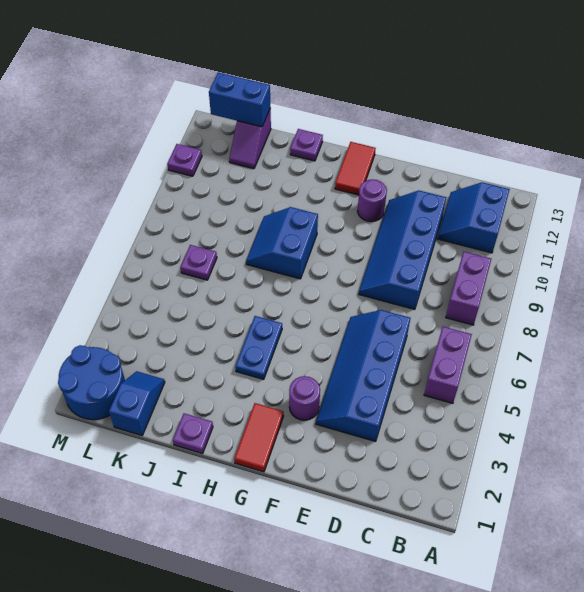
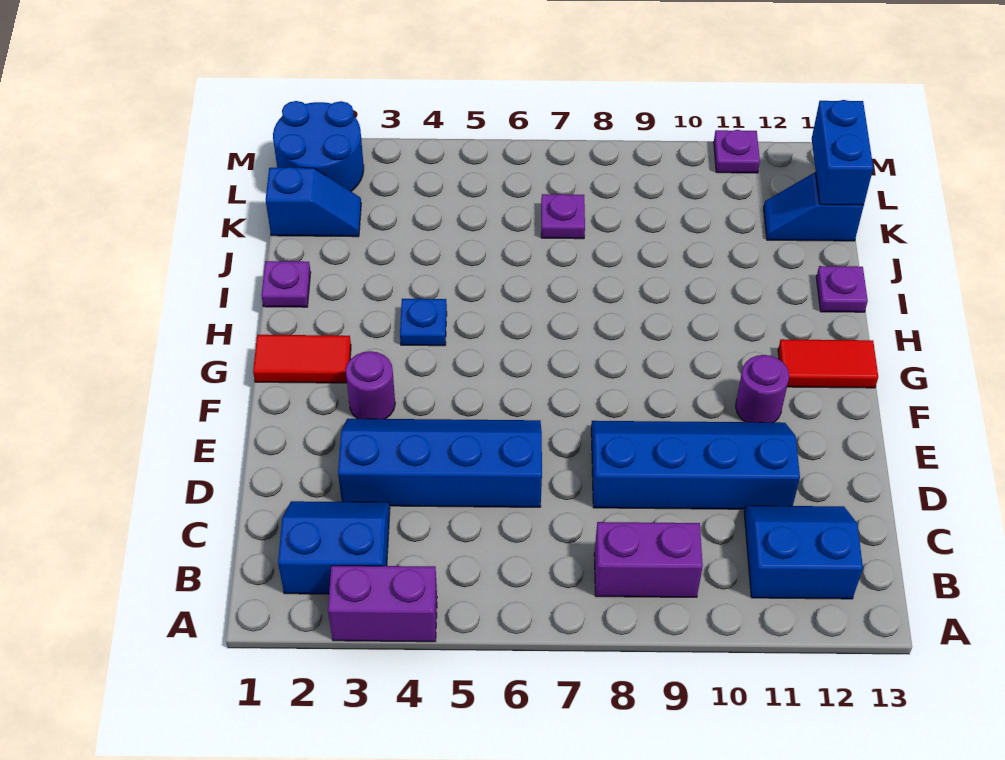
purple brick B5:B6 level 1 -> purple brick A3:A4 level 1
blue plate H4:H5 level 1 -> blue plate H4 level 1
blue slope H8:I9 level 1 top H -> blue slope B2:C3 level 1 top B
purple slope K12:K13 level 1 top 13 -> blue slope K12:K13 level 1 top 13

